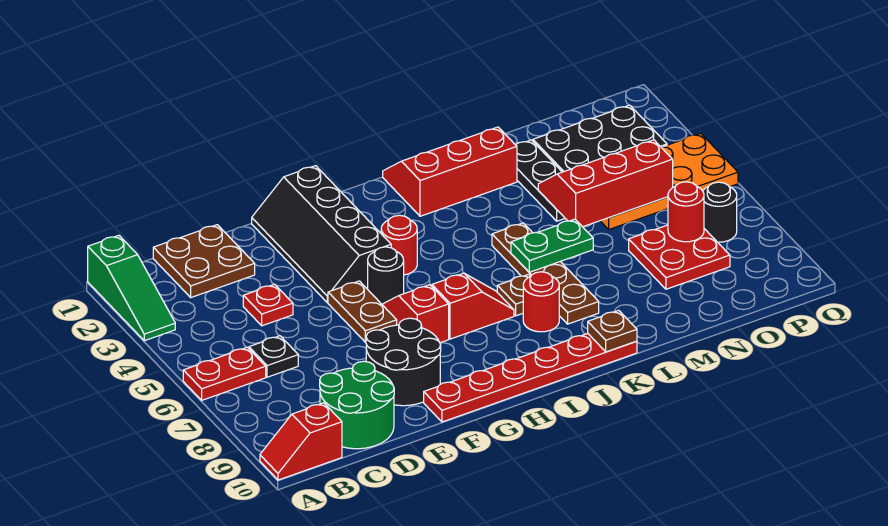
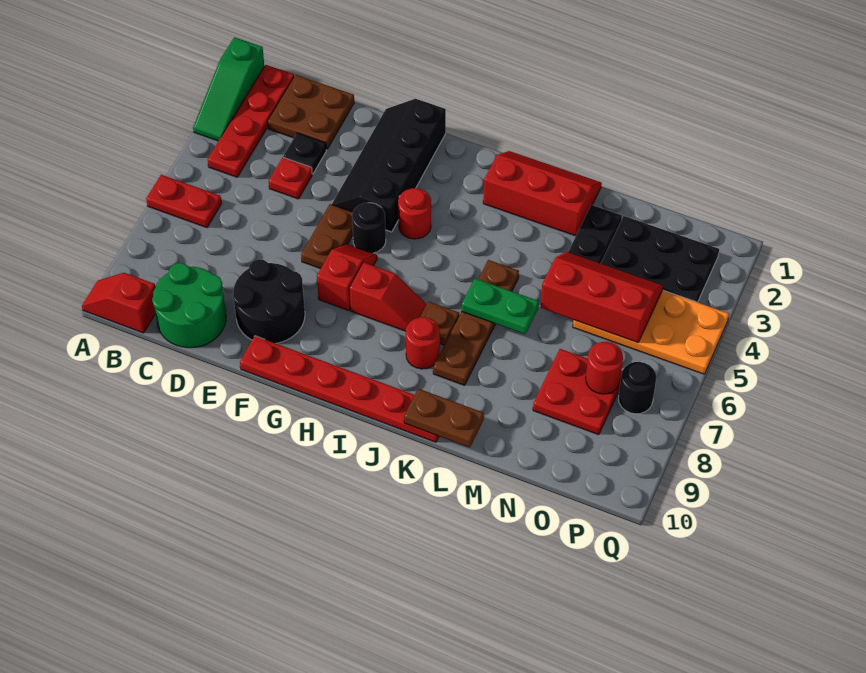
none -> red plate B1:B4 level 1
black plate C6 level 1 -> black plate D3 level 1
brown plate K10 level 2 -> brown plate K10:L10 level 2

